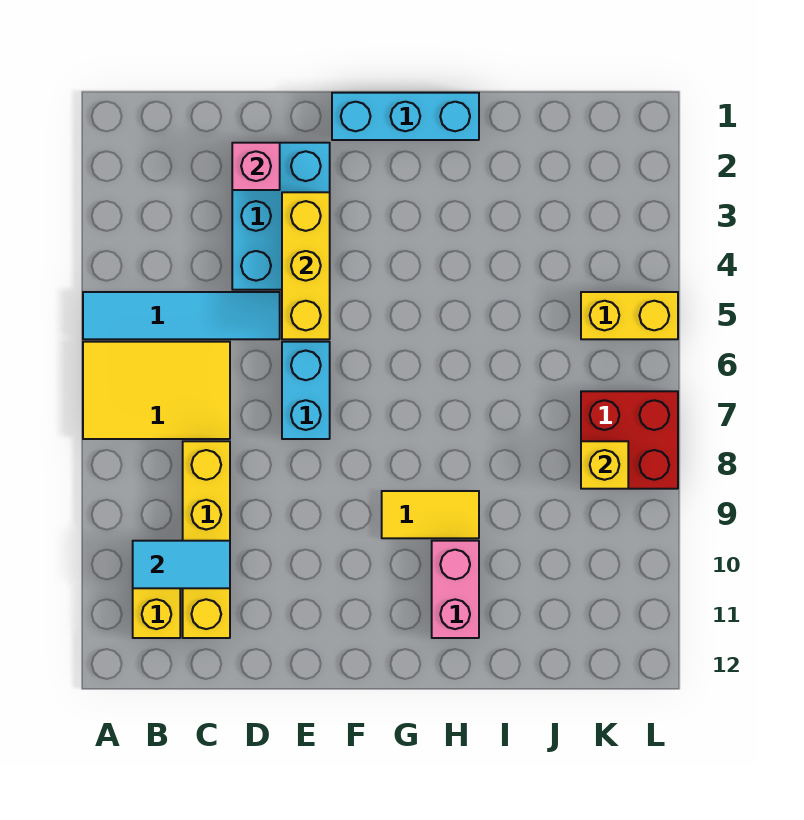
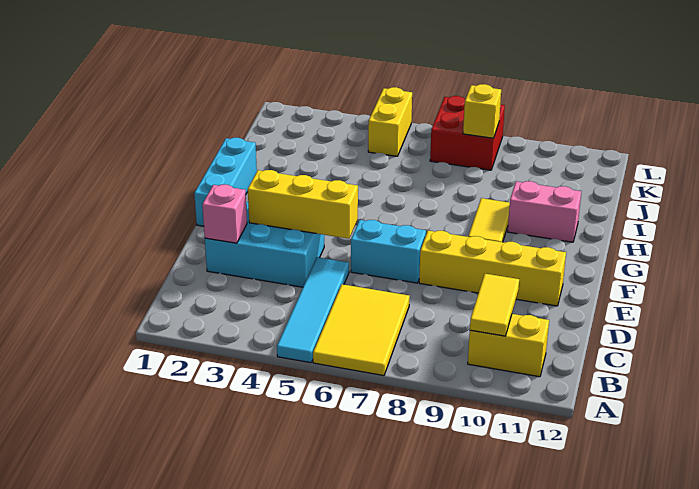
cyan tile B10:C10 level 2 -> yellow tile B10:C10 level 2
yellow brick C8:C11 level 1 -> yellow brick E8:E11 level 1

